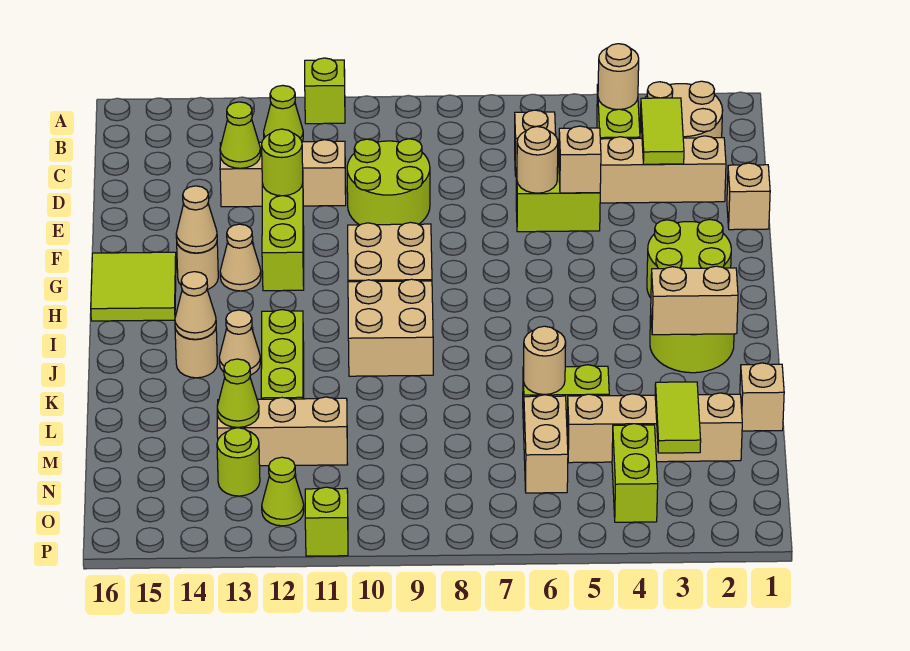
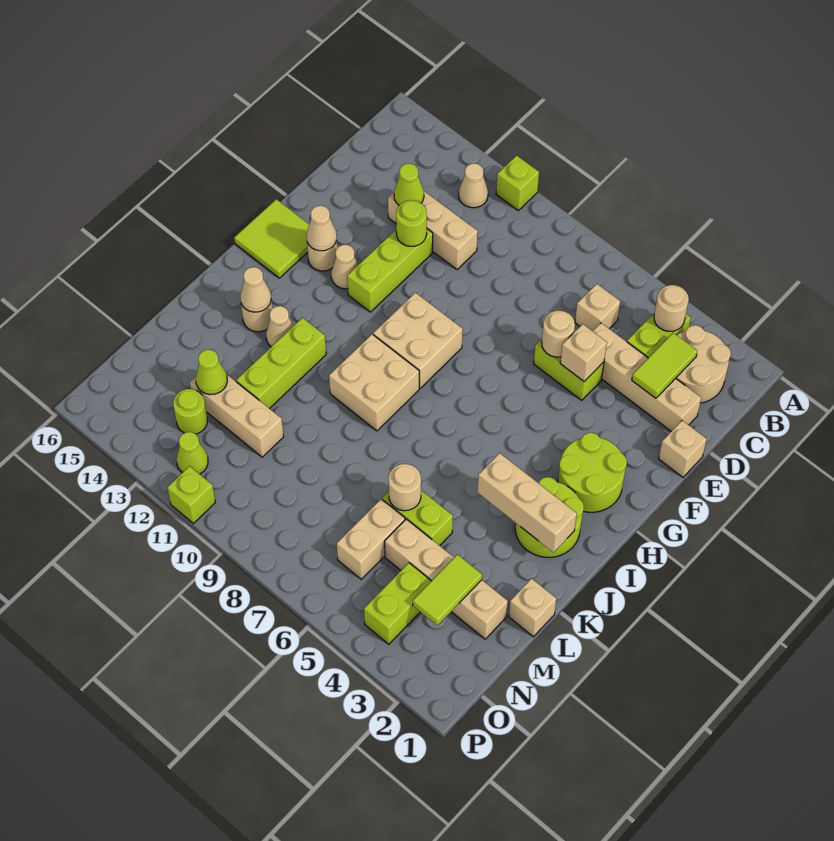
lime cone B12 level 1 -> tan cone B12 level 1
lime round brick D9:E10 level 1 -> none
tan brick J2:J3 level 2 -> tan brick J2:J4 level 2

